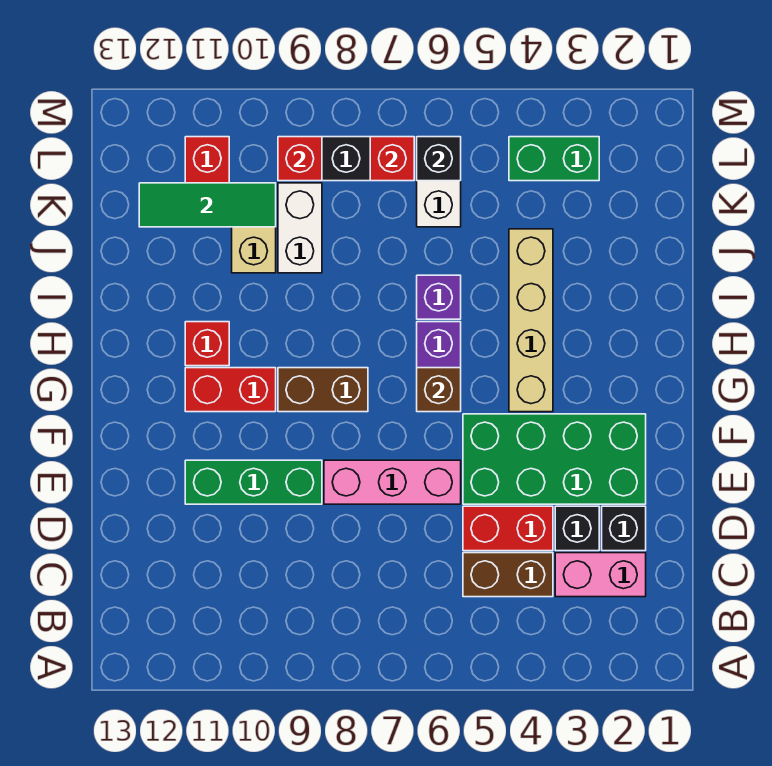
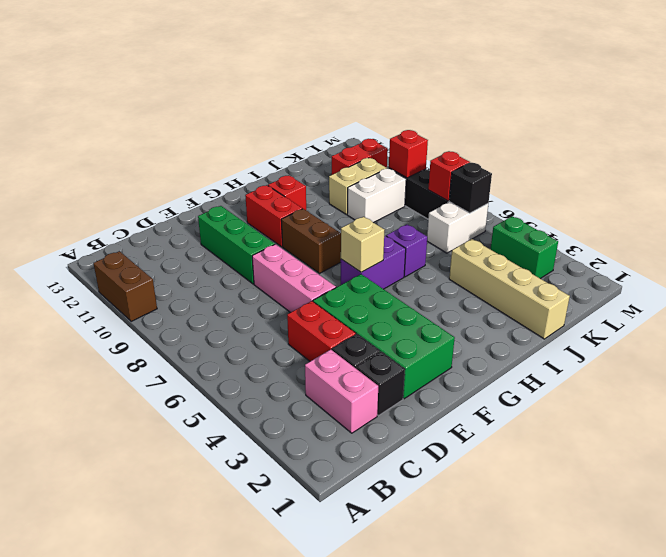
brown brick C4:C5 level 1 -> brown brick A10:A11 level 1
tan brick G4:J4 level 1 -> tan brick J1:J4 level 1
brown brick G6 level 2 -> tan brick G6 level 2
green tile K10:K12 level 2 -> none

